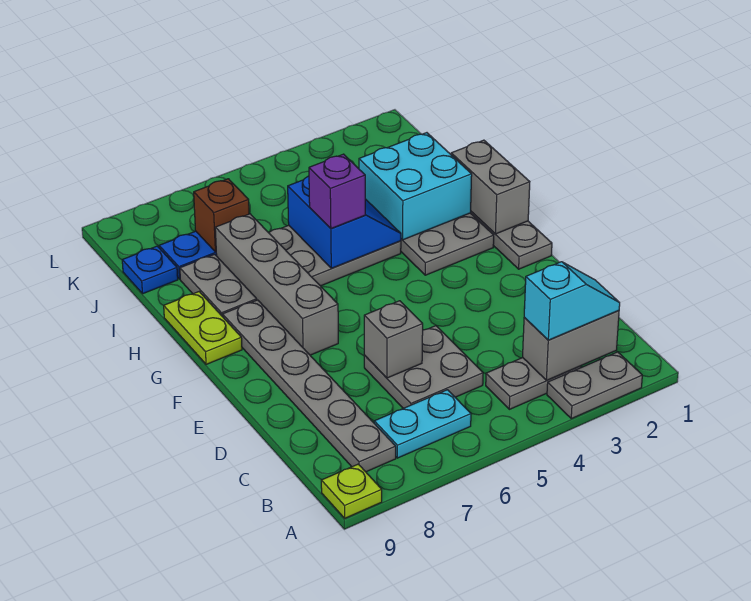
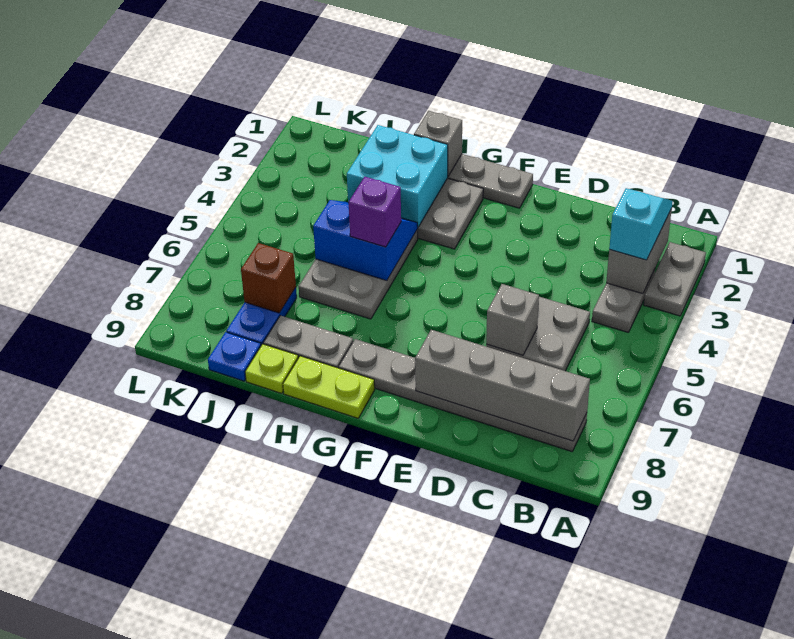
lime plate A9 level 1 -> lime plate I9 level 1
cyan plate B6:B7 level 1 -> none
grey brick F7:I7 level 1 -> grey brick B8:E8 level 2
grey brick G1:H1 level 2 -> grey brick H1 level 2

